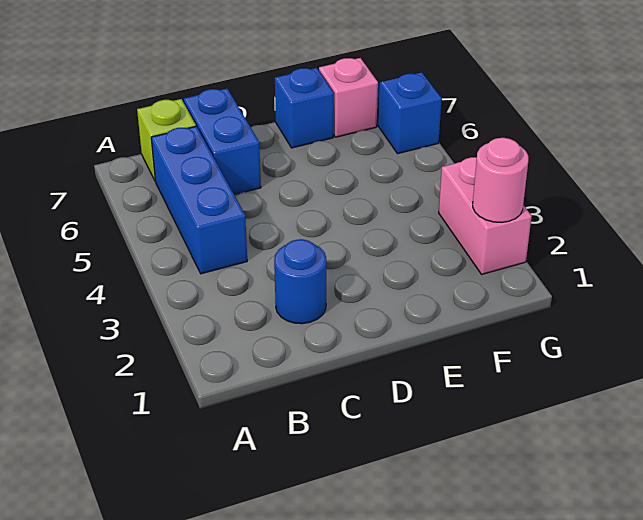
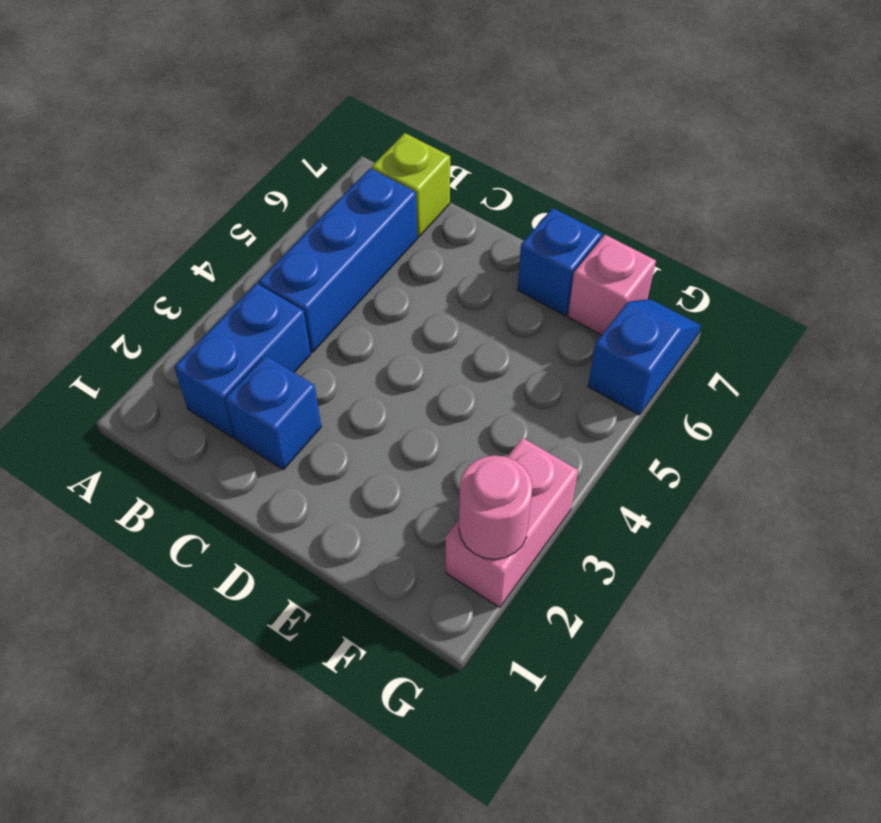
blue round brick C2 level 1 -> blue brick C2 level 1
blue brick C6:C7 level 1 -> blue brick B2:B3 level 1

